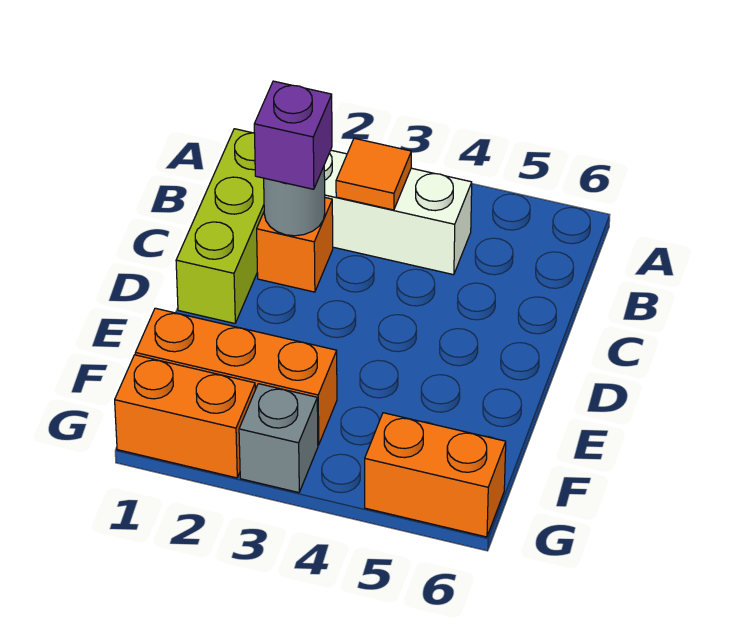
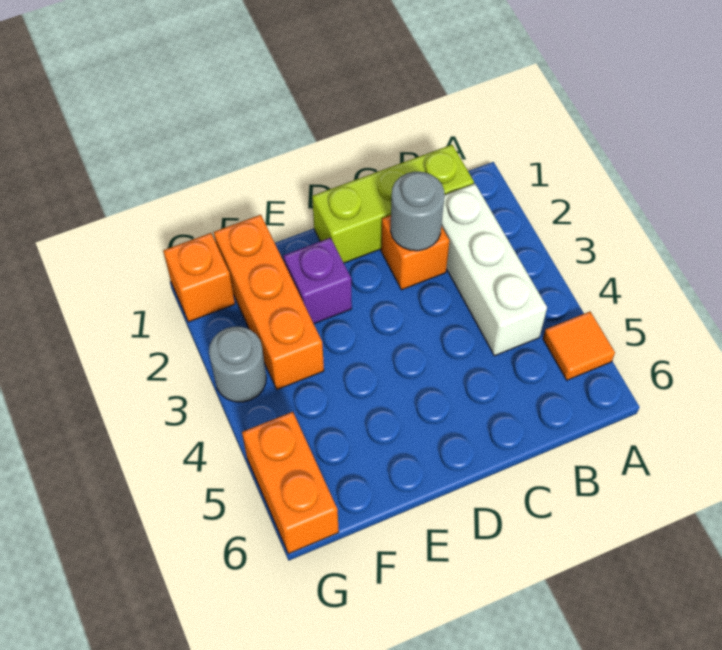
orange tile B3 level 2 -> orange tile A5 level 1
purple brick C2 level 3 -> purple brick E2 level 1
orange brick G1:G2 level 1 -> orange brick G1 level 1
grey brick G3 level 1 -> grey round brick G3 level 1

